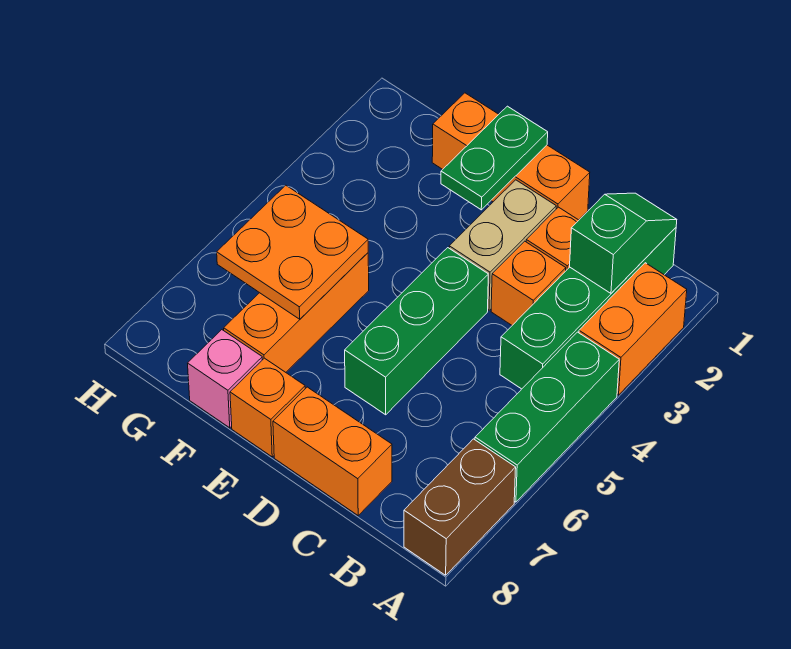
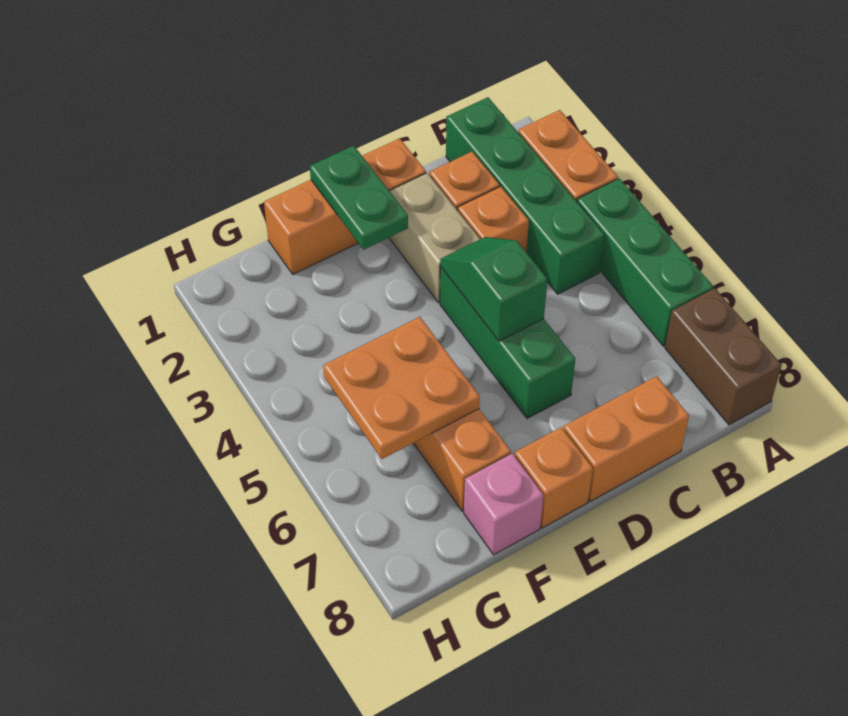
green slope B1:B2 level 2 top 2 -> green slope D4:D5 level 2 top 5

